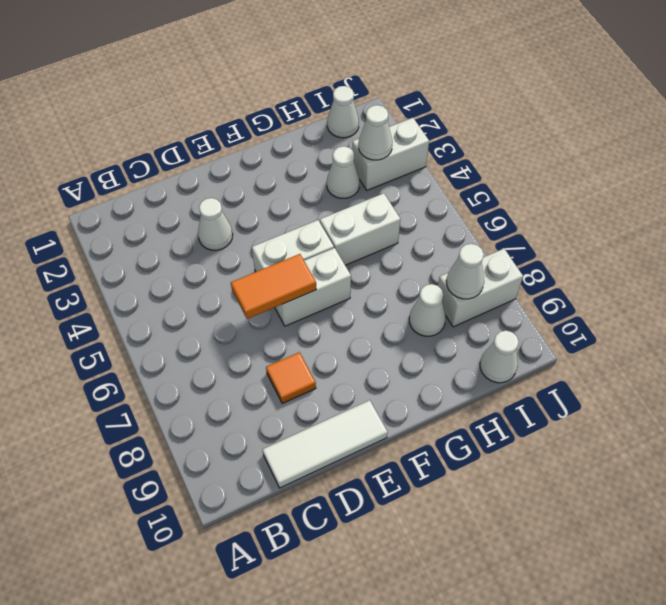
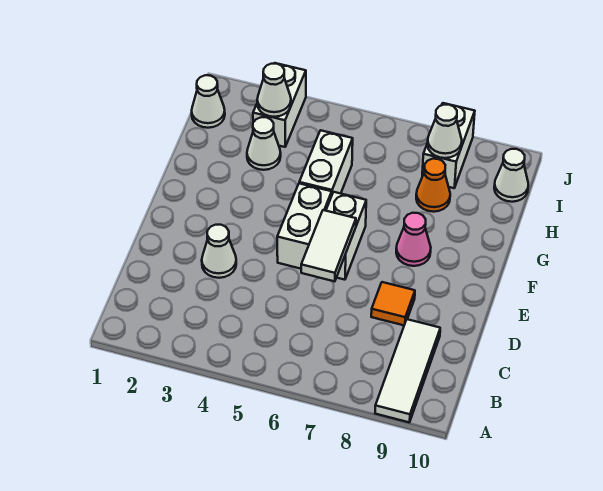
white tile C10:E10 level 1 -> white tile A9:C9 level 1
orange tile D6:E6 level 2 -> white tile D6:E6 level 2
none -> pink cone F8 level 1
white cone H8 level 1 -> orange cone H8 level 1

